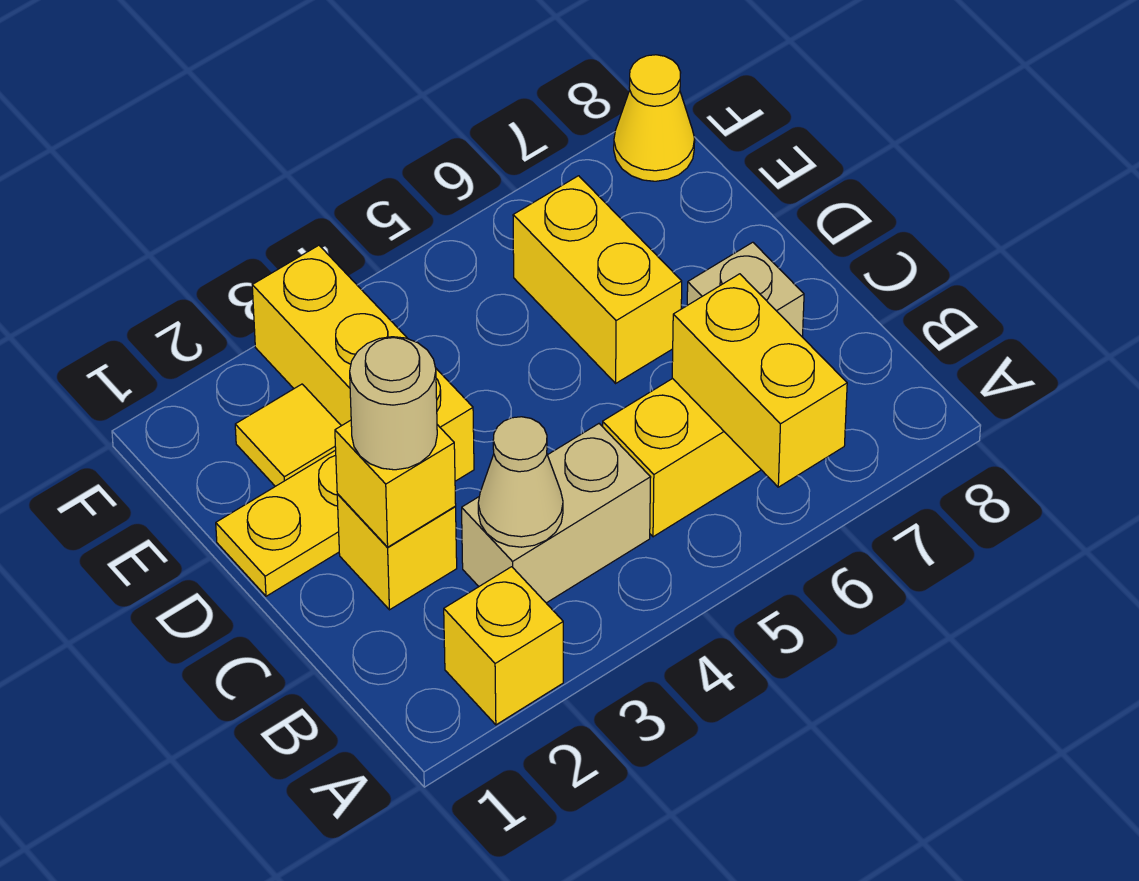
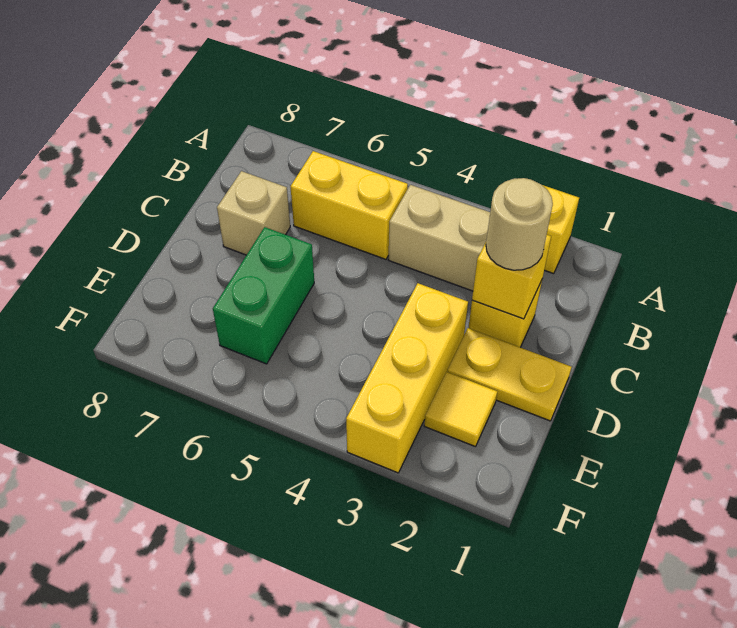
yellow brick A6:B6 level 2 -> none
tan cone B3 level 2 -> none
yellow brick D6:E6 level 1 -> green brick D6:E6 level 1
yellow cone F8 level 1 -> none

